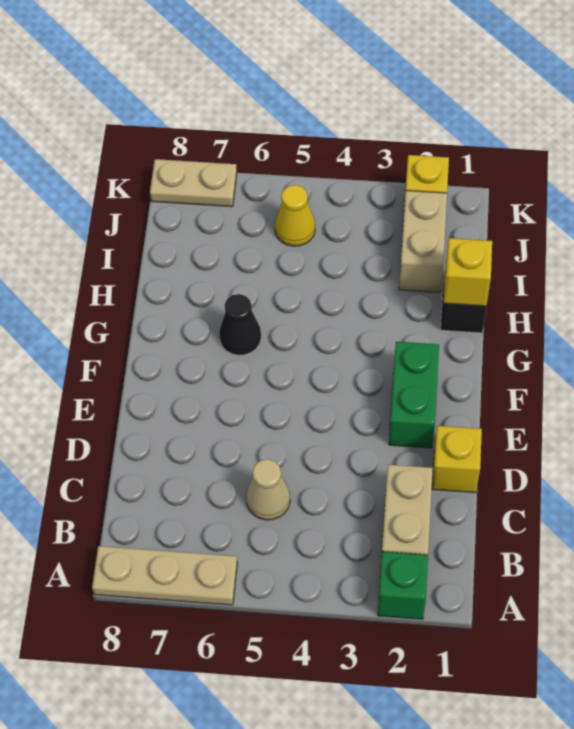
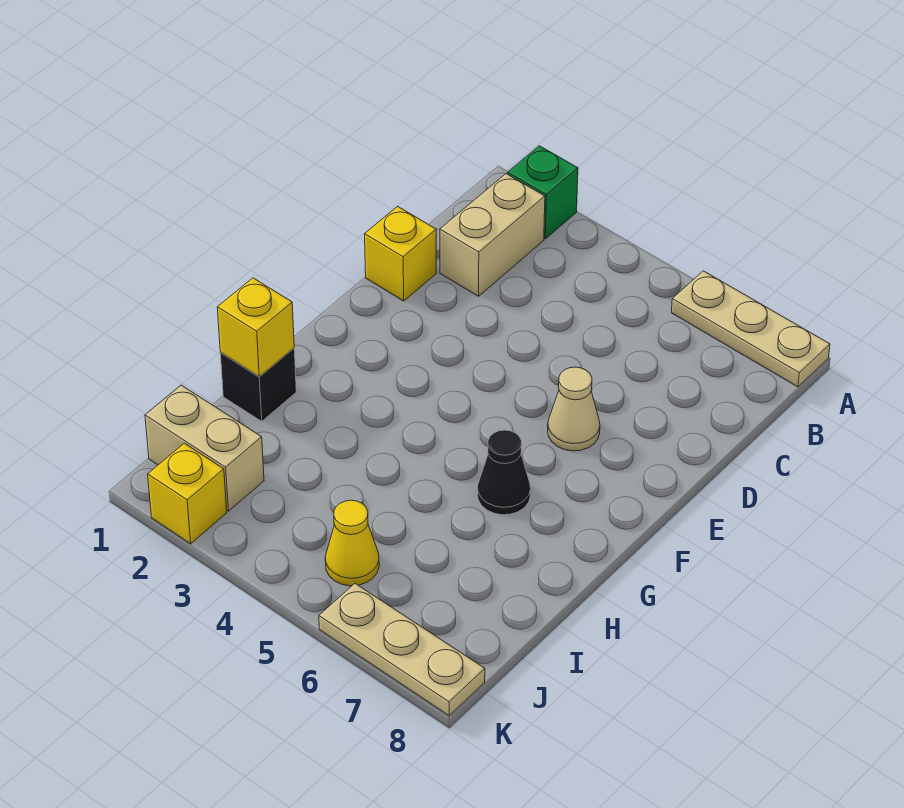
tan cone C5 level 1 -> tan cone E6 level 1
green brick E2:F2 level 1 -> none
tan brick I2:J2 level 1 -> tan brick J1:J2 level 1
tan plate K7:K8 level 1 -> tan plate K6:K8 level 1

